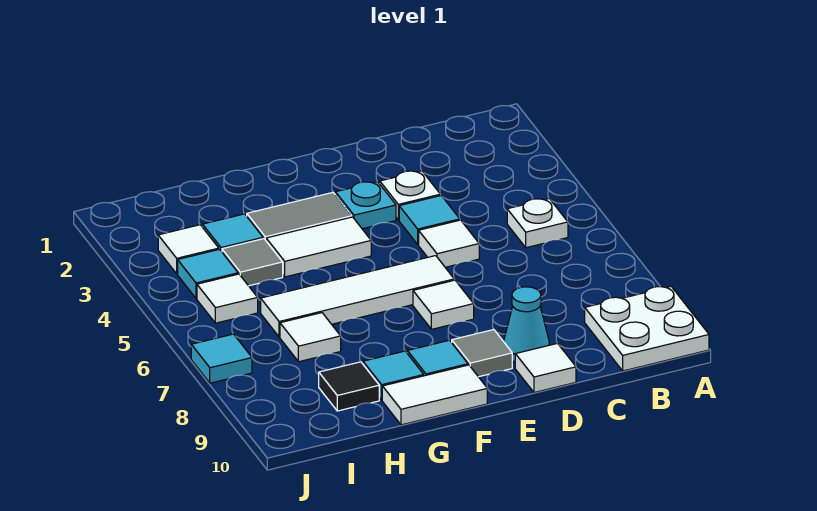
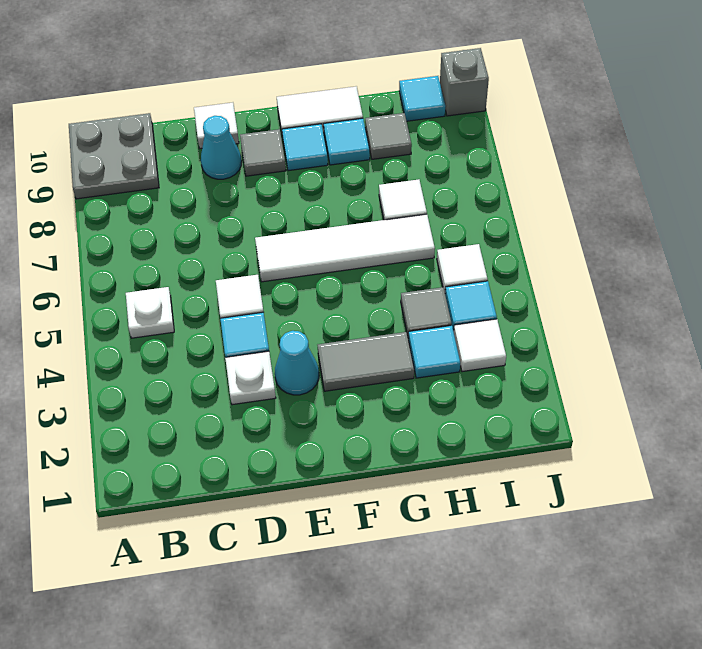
white plate A9:B10 level 1 -> grey plate A9:B10 level 1
cyan plate E3 level 1 -> cyan cone E3 level 1
white tile E7 level 1 -> none
white tile F4:G4 level 1 -> none
black tile H9 level 1 -> grey tile H9 level 1
cyan tile J7 level 1 -> cyan tile I10 level 1
none -> grey brick J10 level 1

